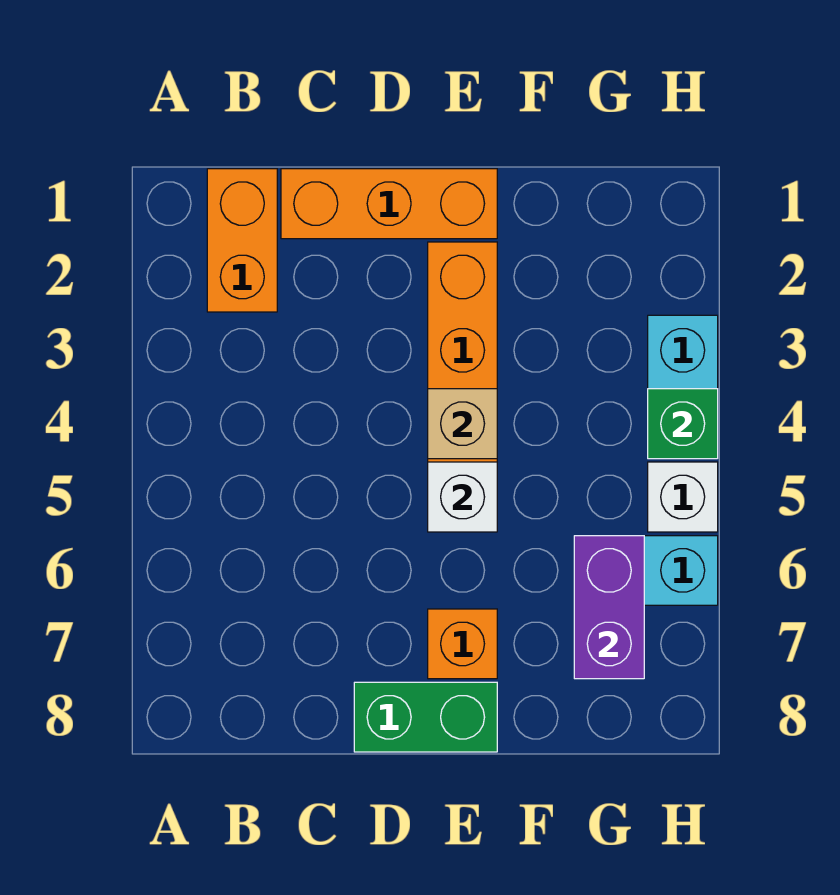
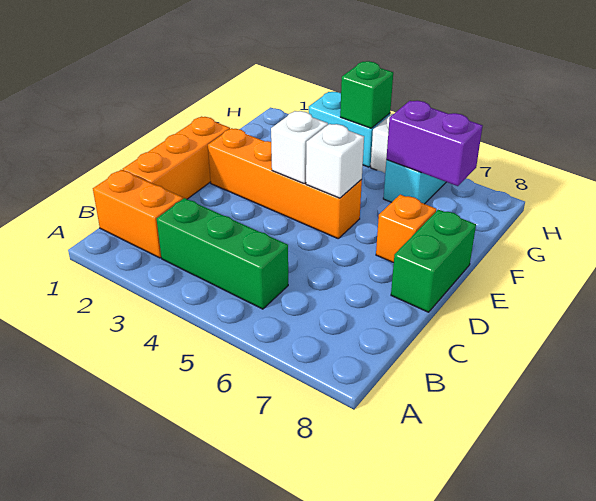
none -> green brick B3:B5 level 1
tan brick E4 level 2 -> white brick E4 level 2

